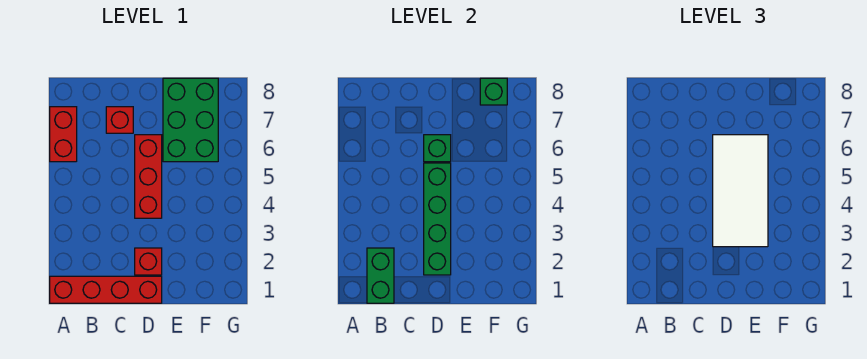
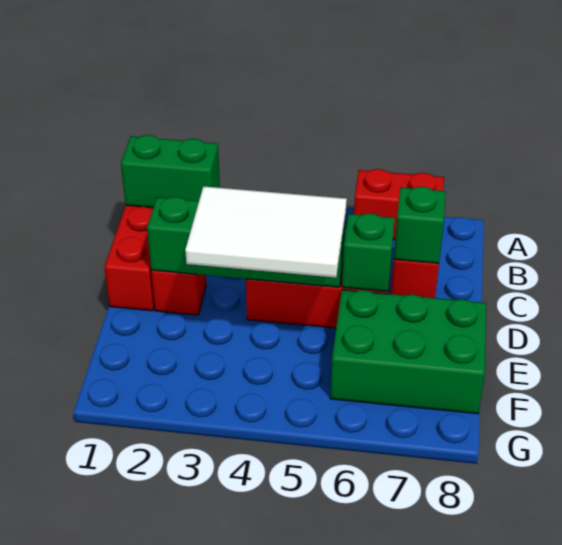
white tile D3:E6 level 3 -> white tile D3:E5 level 3
green brick F8 level 2 -> green brick C7 level 2

